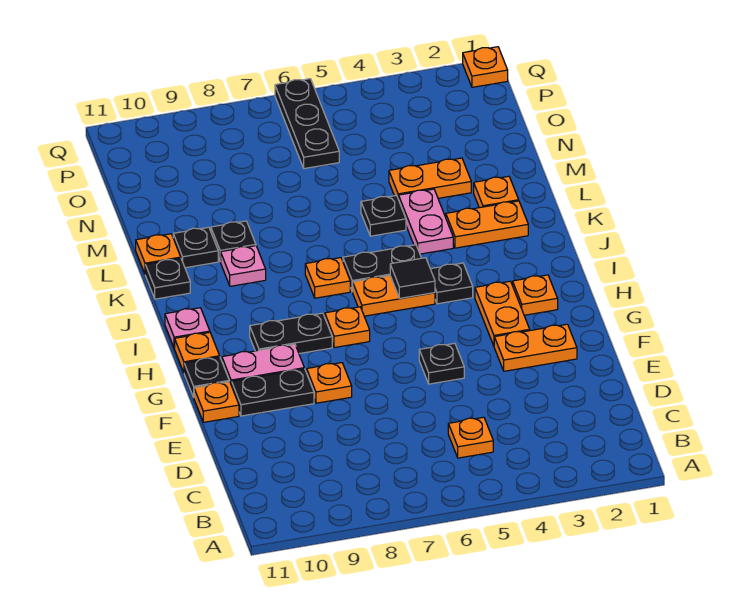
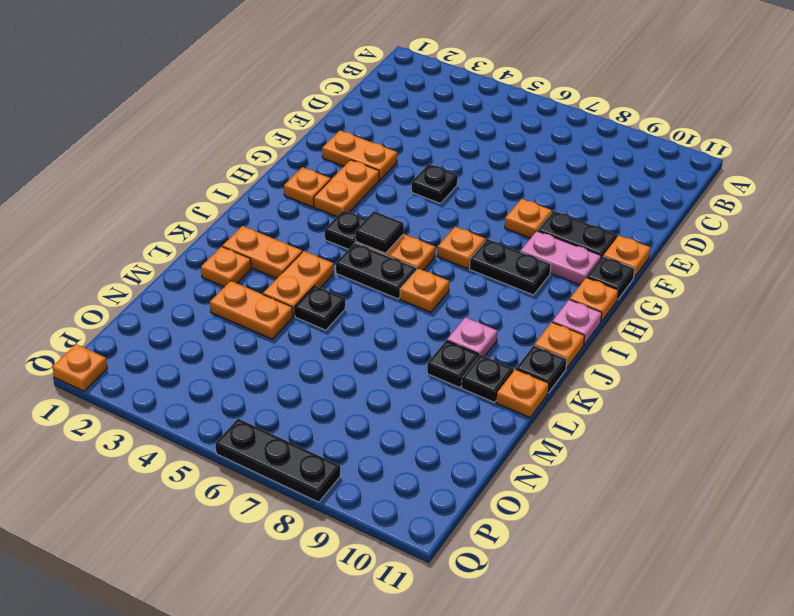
orange plate C5 level 1 -> orange plate J11 level 1
pink plate K4:L4 level 1 -> orange plate K4:L4 level 1
black plate O6:Q6 level 1 -> black plate Q6:Q8 level 1

